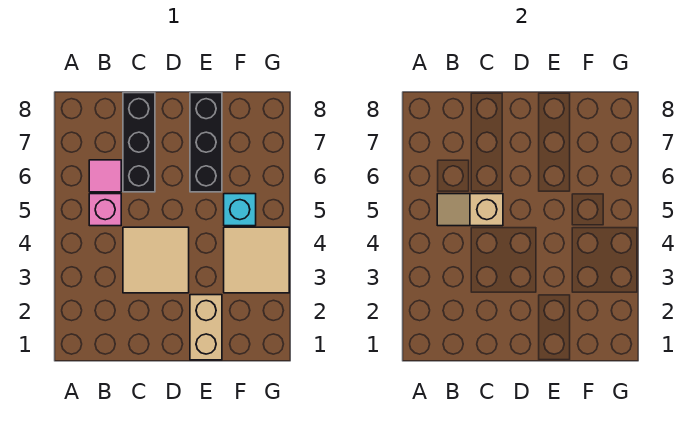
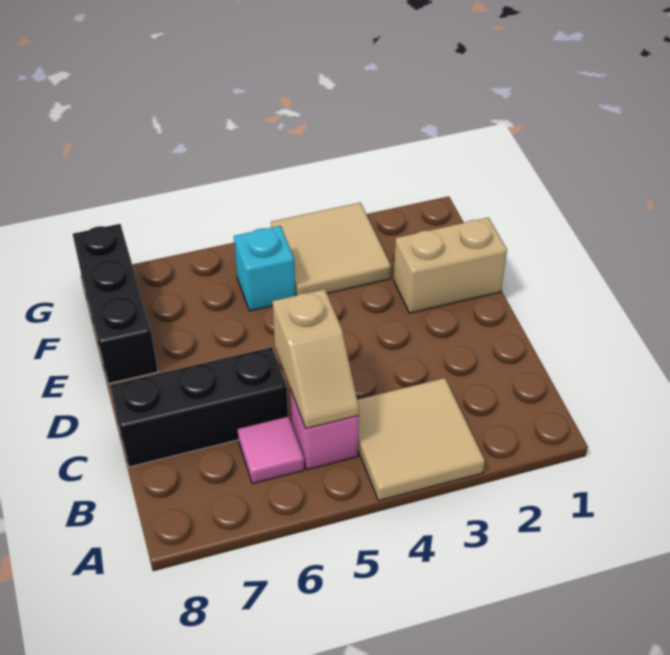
tan tile C3:D4 level 1 -> tan tile A3:B4 level 1
black brick E6:E8 level 1 -> black brick E8:G8 level 1

